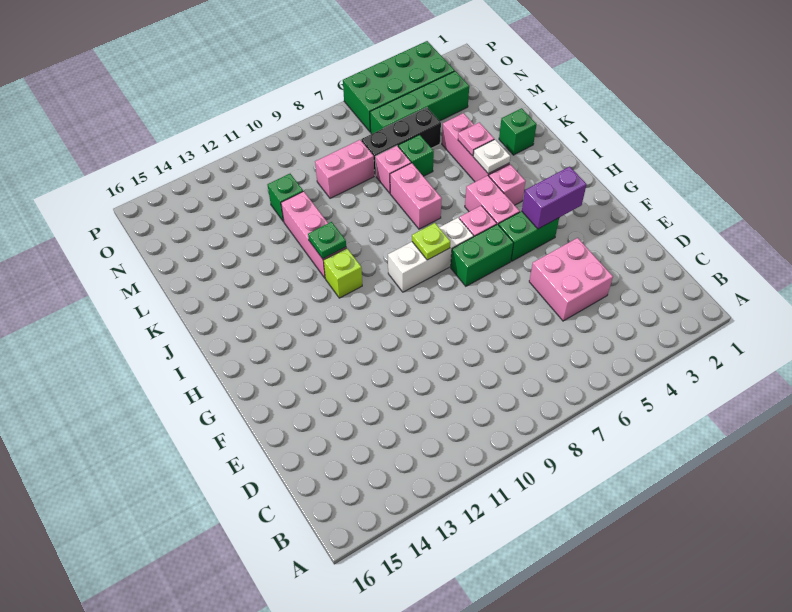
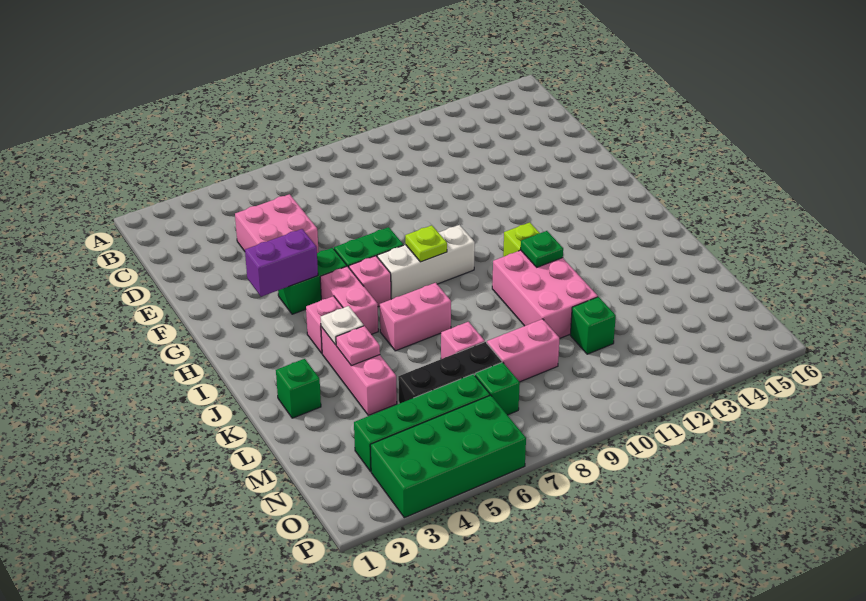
pink brick J7:K7 level 1 -> pink brick J6:J7 level 1
pink brick J11:L11 level 1 -> pink brick J10:L11 level 1
green brick L6 level 1 -> green brick N7 level 1

